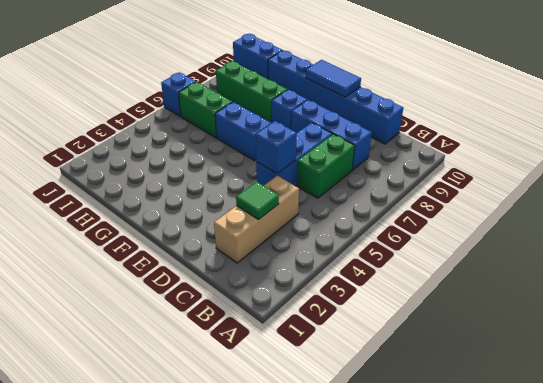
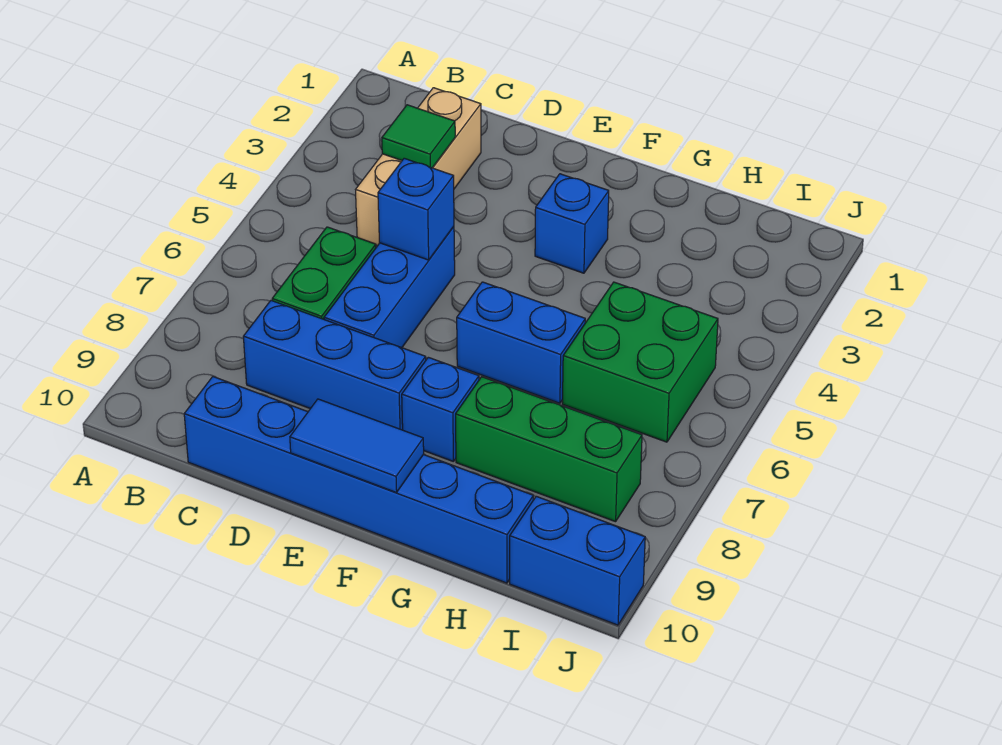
green brick H6:I6 level 1 -> green brick H5:I6 level 1
blue brick J6 level 1 -> blue brick F3 level 1

